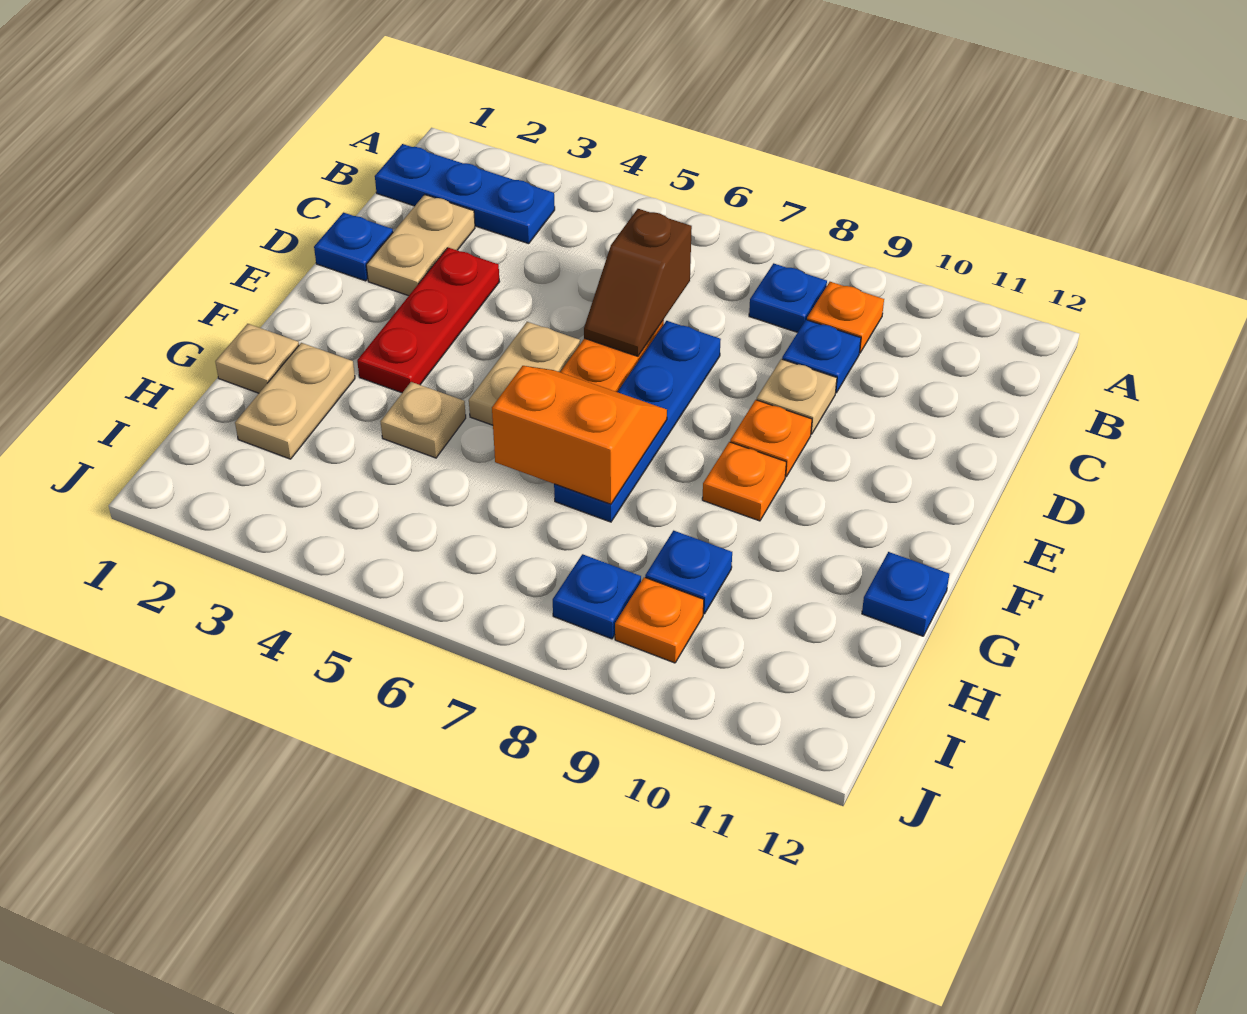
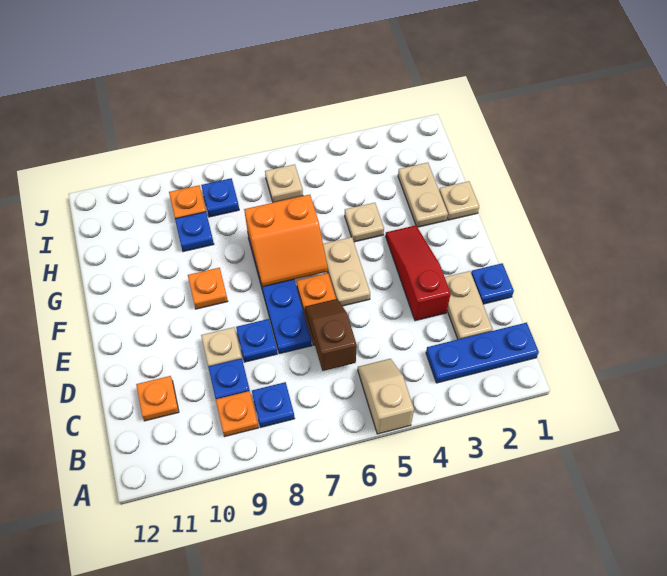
none -> tan slope A5:B5 level 1 top A
red plate D3:F3 level 1 -> red slope D3:F3 level 1 top D
orange plate E9 level 1 -> orange plate C11 level 1
blue plate G12 level 1 -> blue plate D8 level 1
none -> tan plate I6 level 1

